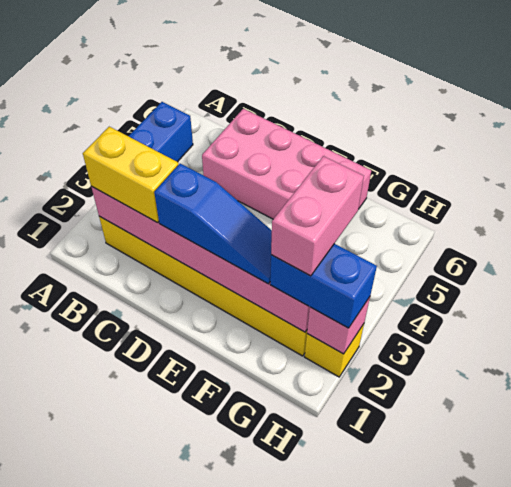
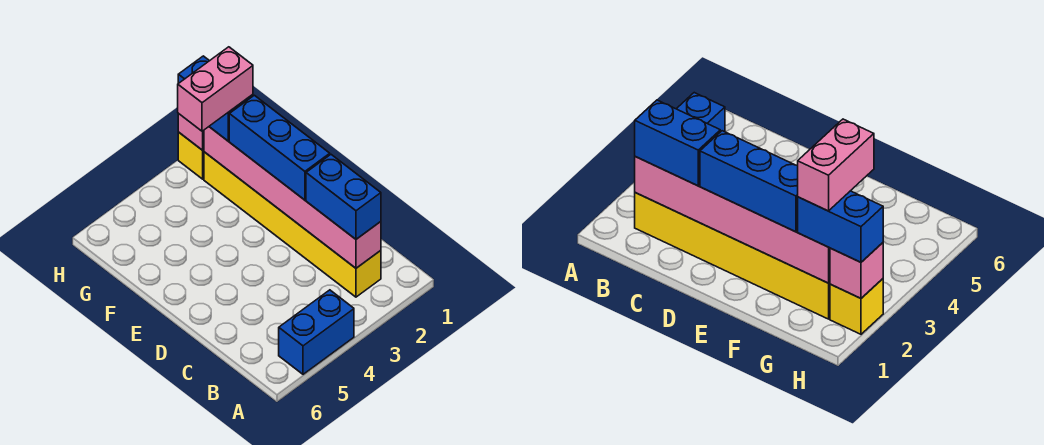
yellow brick B2:C2 level 3 -> blue brick B2:C2 level 3
pink brick C5:F6 level 1 -> none
blue slope D2:F2 level 3 top D -> blue brick D2:F2 level 3

